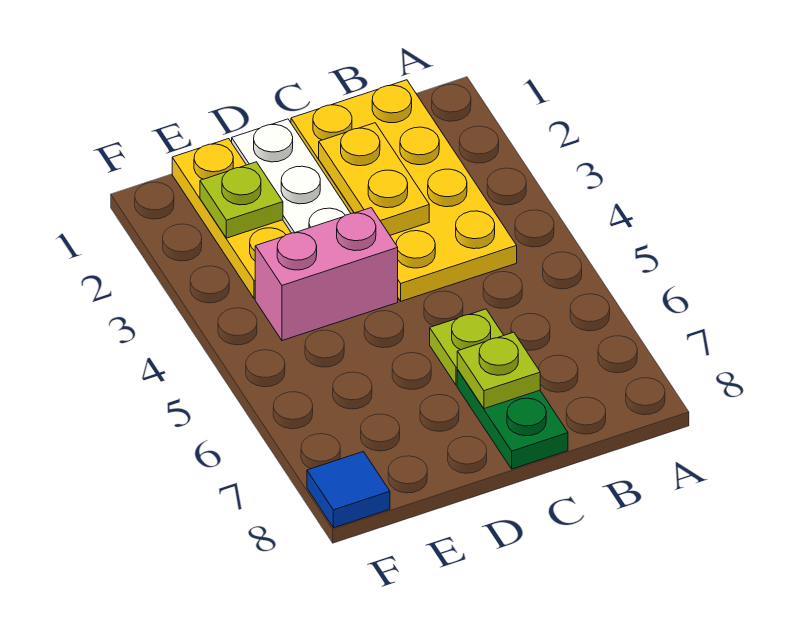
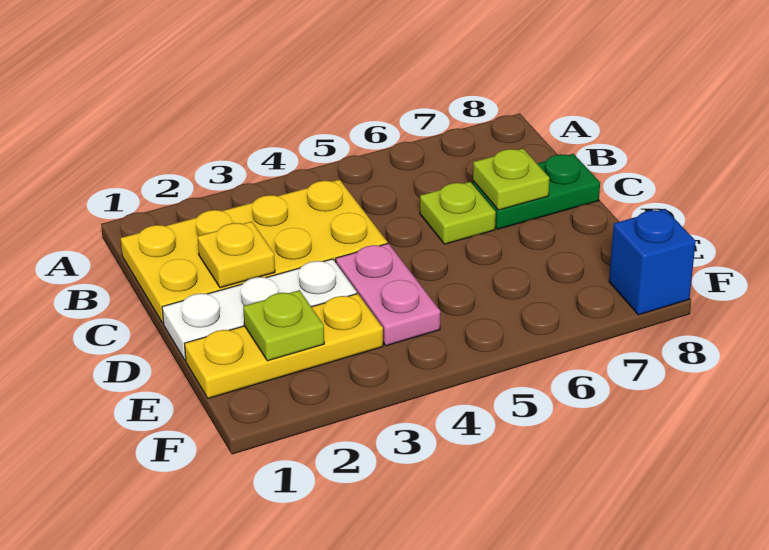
yellow plate C2:C3 level 2 -> yellow plate C2 level 2
pink brick D4:E4 level 1 -> pink plate D4:E4 level 1
blue tile F8 level 1 -> blue brick F8 level 1

